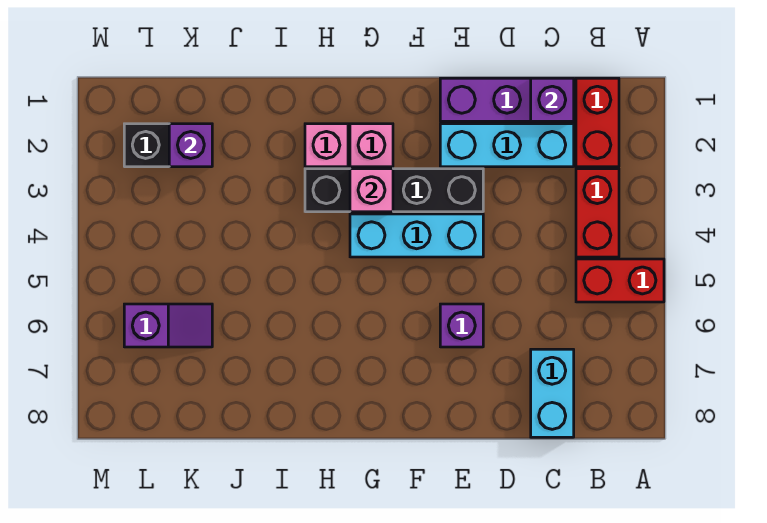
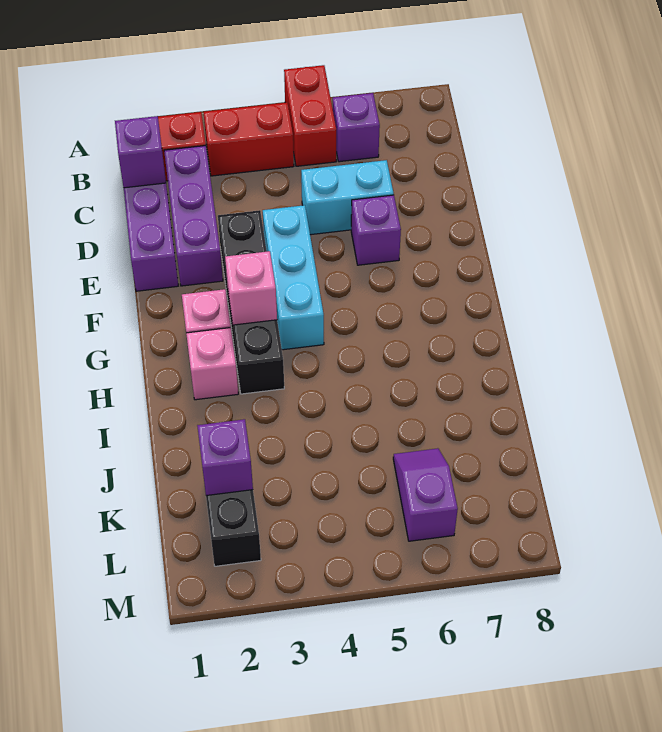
none -> purple brick B6 level 1
cyan brick C2:E2 level 1 -> purple brick C2:E2 level 1
cyan brick C7:C8 level 1 -> cyan brick D5:D6 level 1

